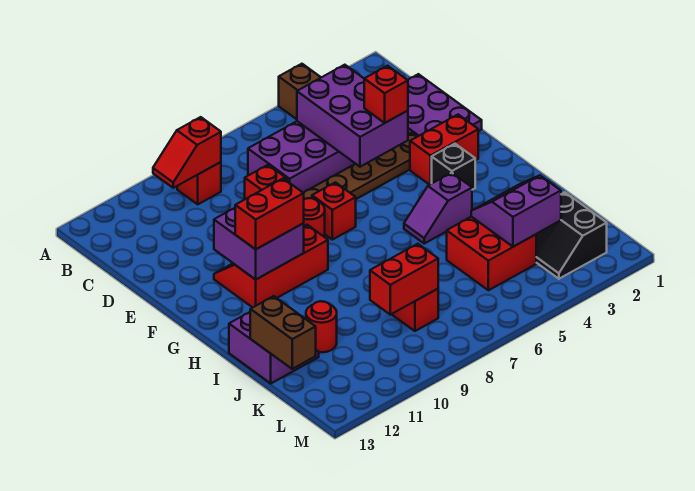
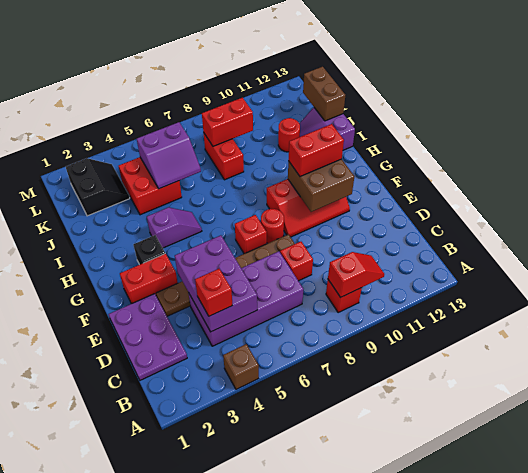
red brick E4 level 3 -> red brick C4 level 3
purple brick F10:G11 level 2 -> brown brick F10:G11 level 2
purple slope J3:K4 level 2 top K -> purple slope J5:K6 level 2 top K

